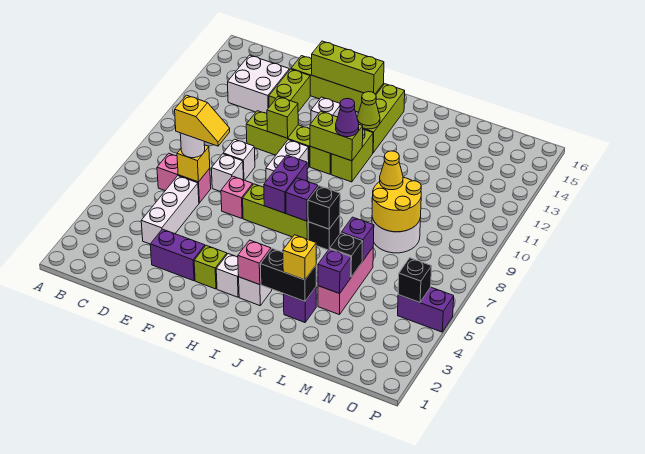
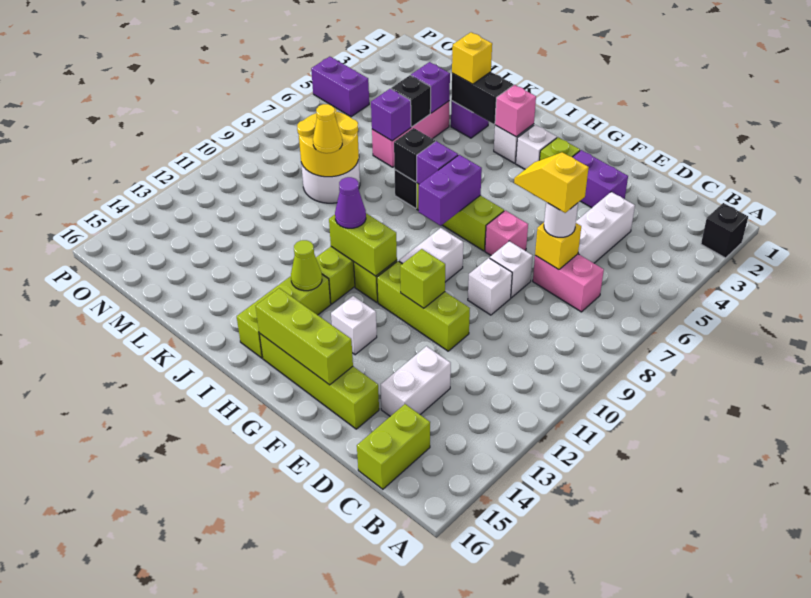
white brick C13:D14 level 1 -> white brick D13:D14 level 1
lime brick E13:E14 level 1 -> lime brick C15:C16 level 1
black brick O5 level 2 -> black brick A2 level 1

